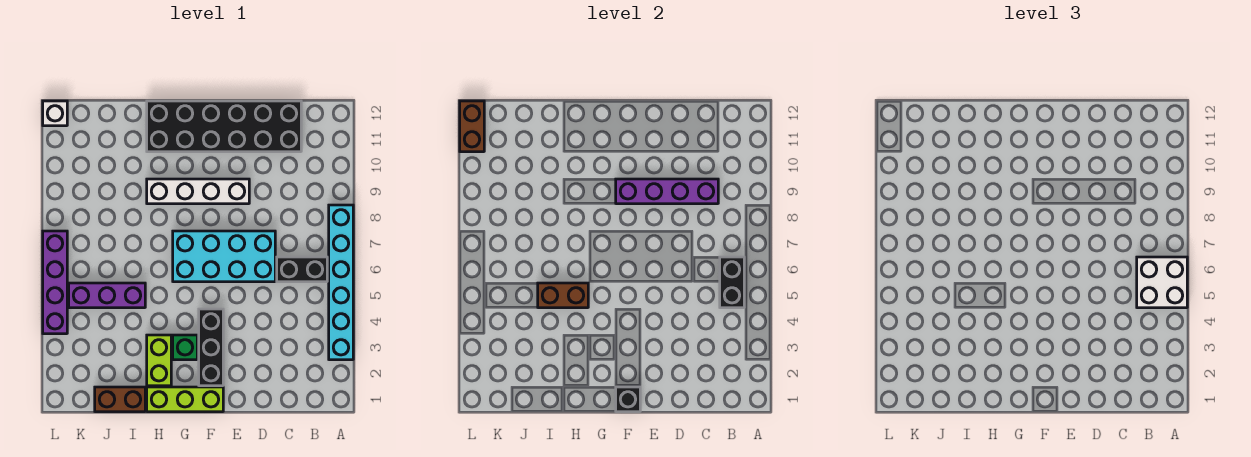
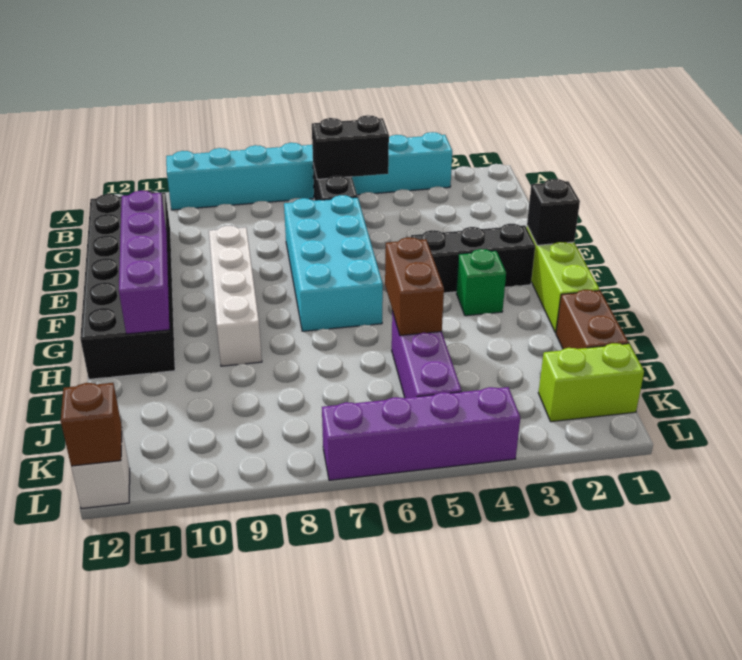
cyan brick A3:A8 level 1 -> cyan brick A3:A10 level 1
white brick A5:B6 level 3 -> none
purple brick C9:F9 level 2 -> purple brick E11:H11 level 2
lime brick H2:H3 level 1 -> lime brick K1:K2 level 1
brown brick L11:L12 level 2 -> brown brick L12 level 2

